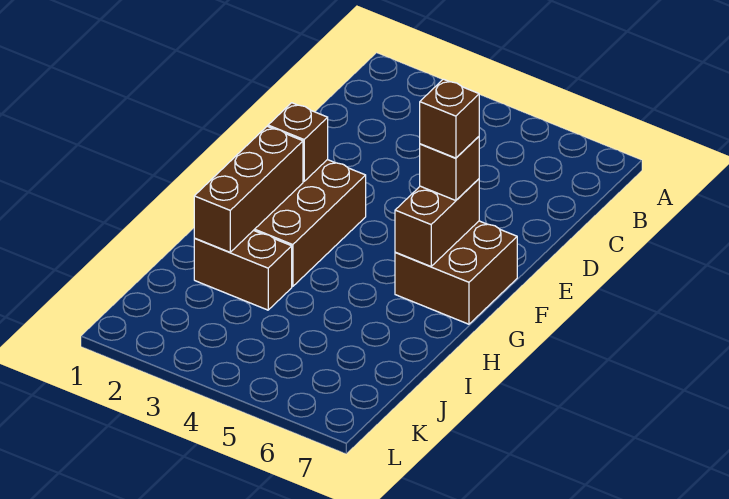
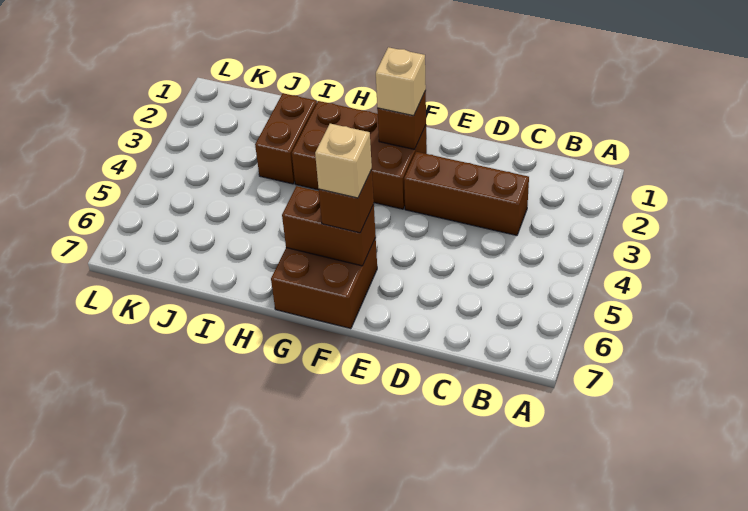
none -> tan brick F2 level 3
brown brick F6 level 4 -> tan brick F6 level 4
brown brick G2:I2 level 2 -> brown brick C3:E3 level 1

